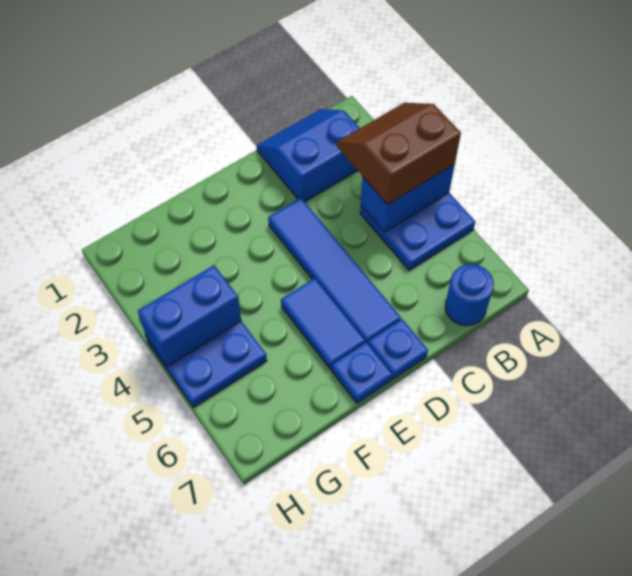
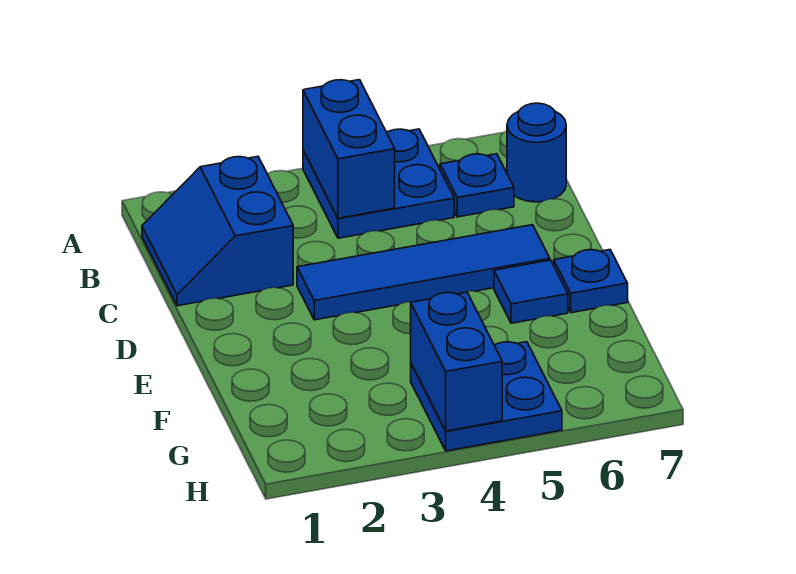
brown slope A3:B4 level 3 top 4 -> none
blue plate D7 level 1 -> blue plate B6 level 1
blue tile E5:E6 level 1 -> blue tile E6 level 1

